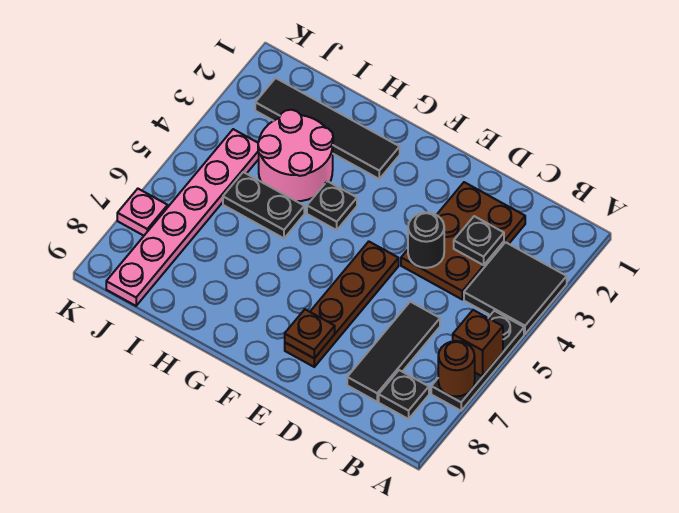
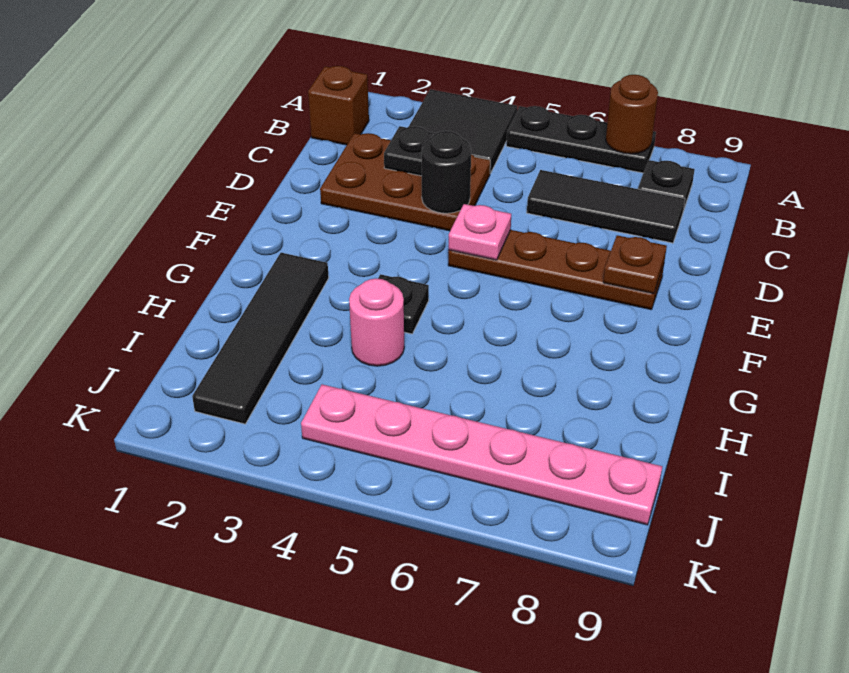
brown brick A6 level 2 -> brown brick B1 level 1
pink round brick H3:I4 level 1 -> pink round brick H4 level 1
black plate H5:I5 level 1 -> none
pink plate K7 level 1 -> pink plate E5 level 2

